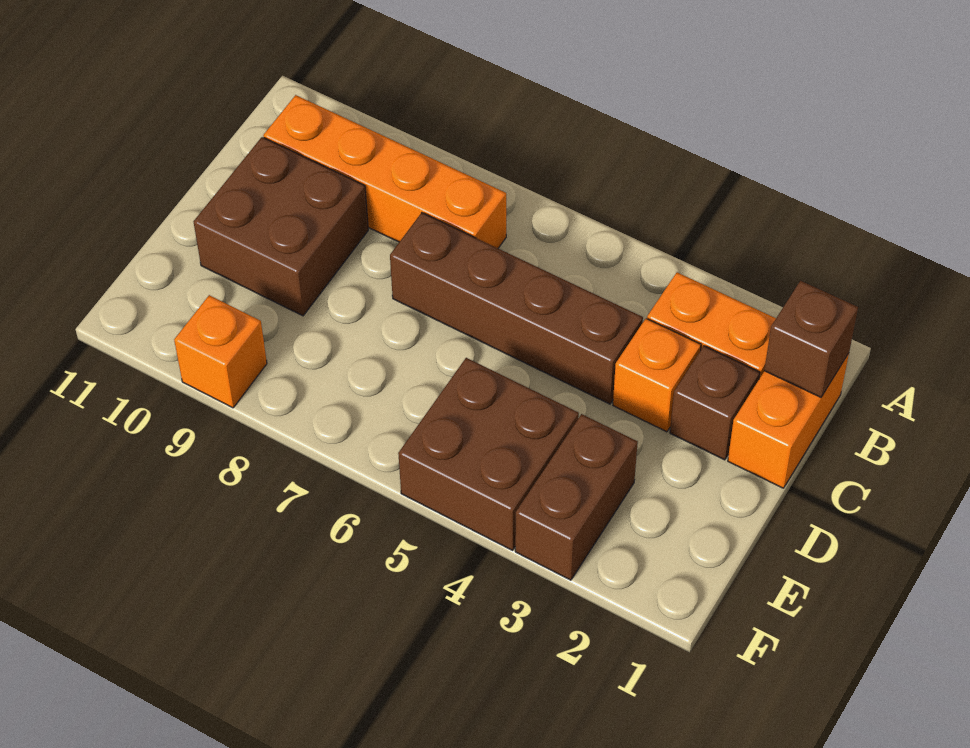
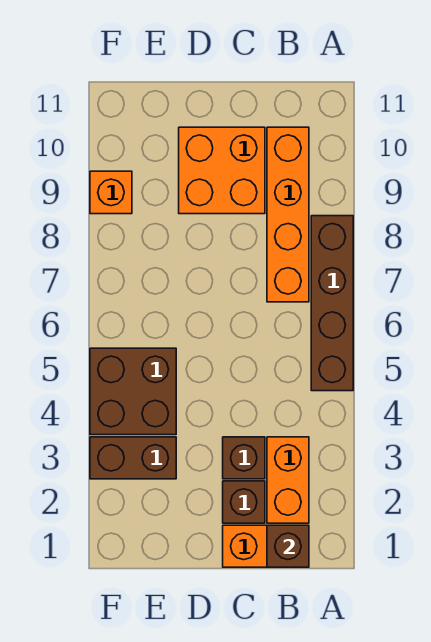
orange brick C3 level 1 -> brown brick C3 level 1
brown brick C4:C7 level 1 -> brown brick A5:A8 level 1
brown brick C9:D10 level 1 -> orange brick C9:D10 level 1

